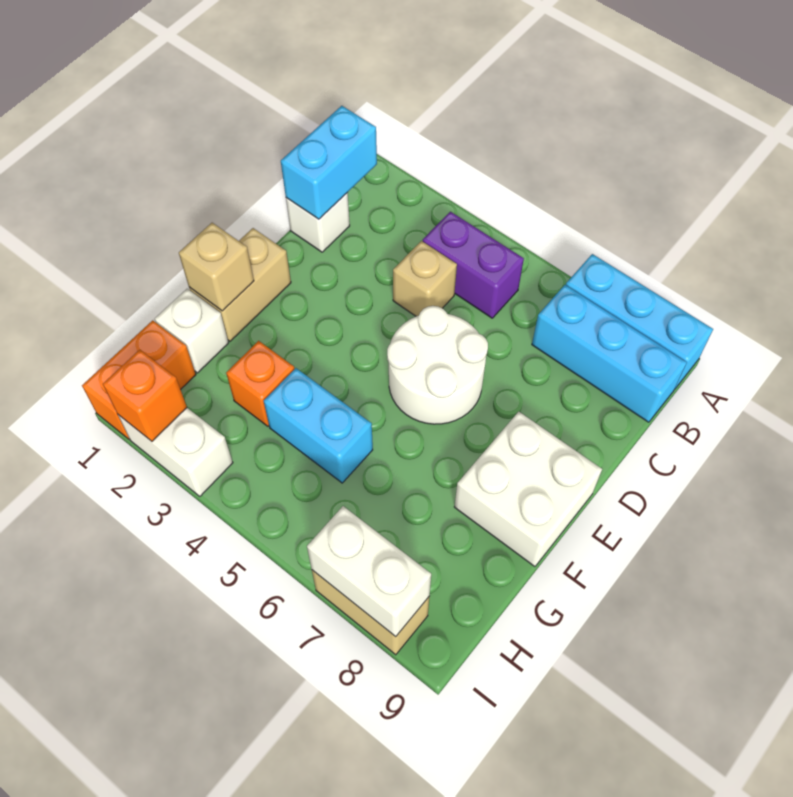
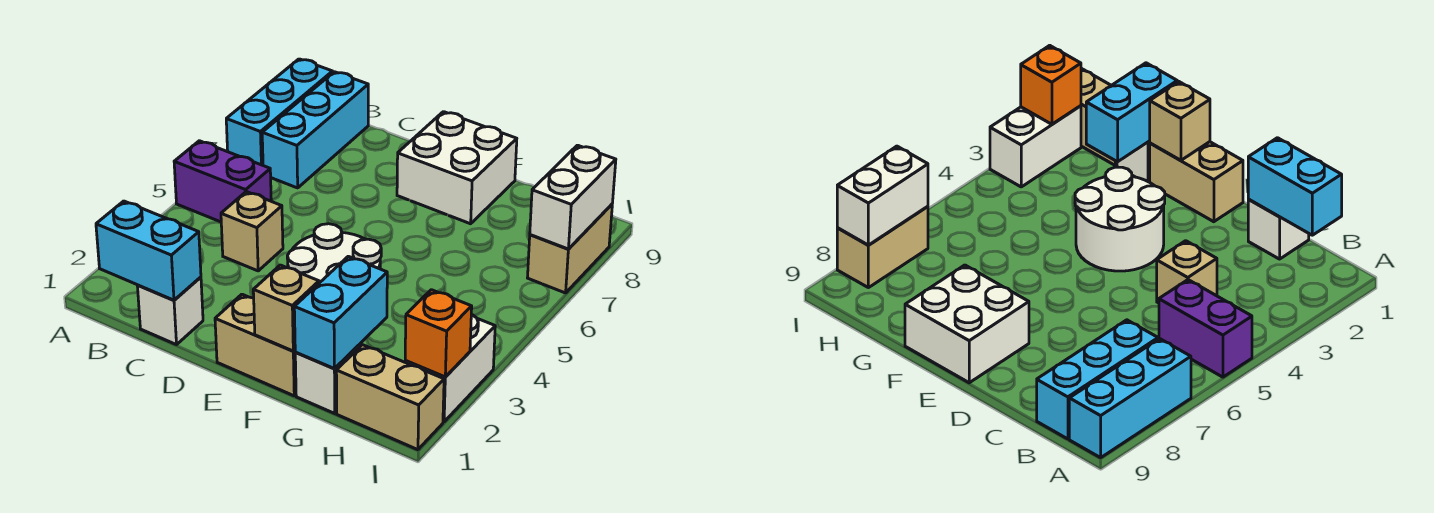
purple brick B4:B5 level 1 -> purple brick A5:B5 level 1
white round brick D5:E6 level 1 -> white round brick E3:F4 level 1
orange brick G3 level 1 -> none
cyan brick G4:G5 level 1 -> cyan brick G1:G2 level 2
orange brick H1:I1 level 1 -> tan brick H1:I1 level 1

